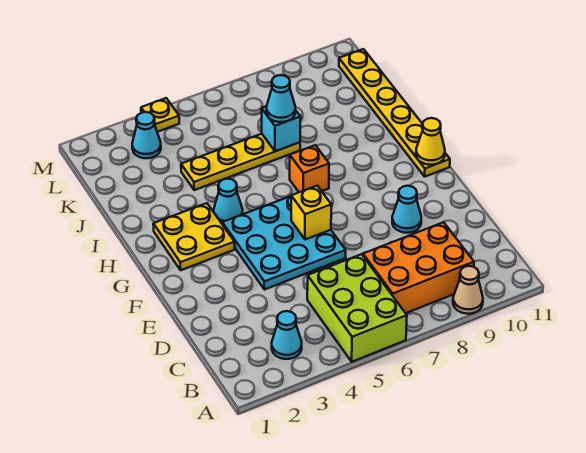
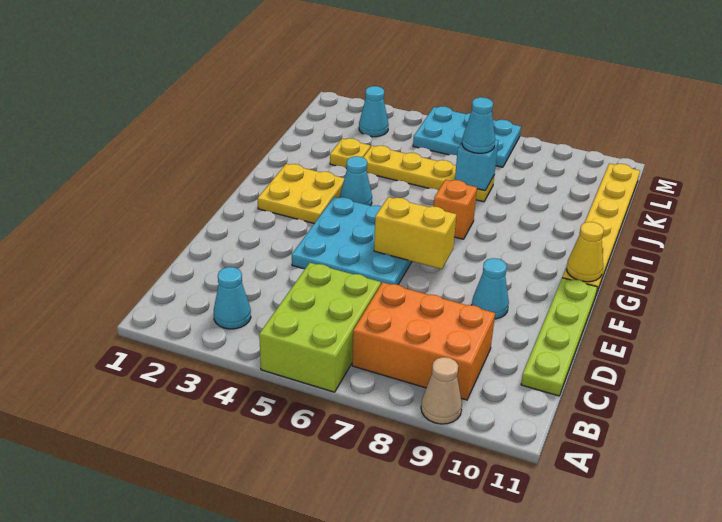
none -> lime plate C11:F11 level 1
yellow brick F6 level 2 -> yellow brick F6:F7 level 2
none -> cyan plate L5:M7 level 1
yellow plate M4 level 1 -> yellow plate J3 level 1

